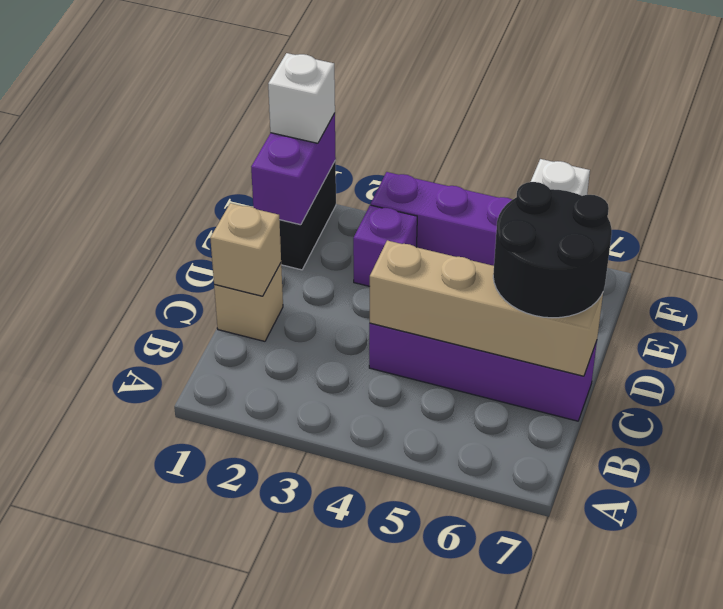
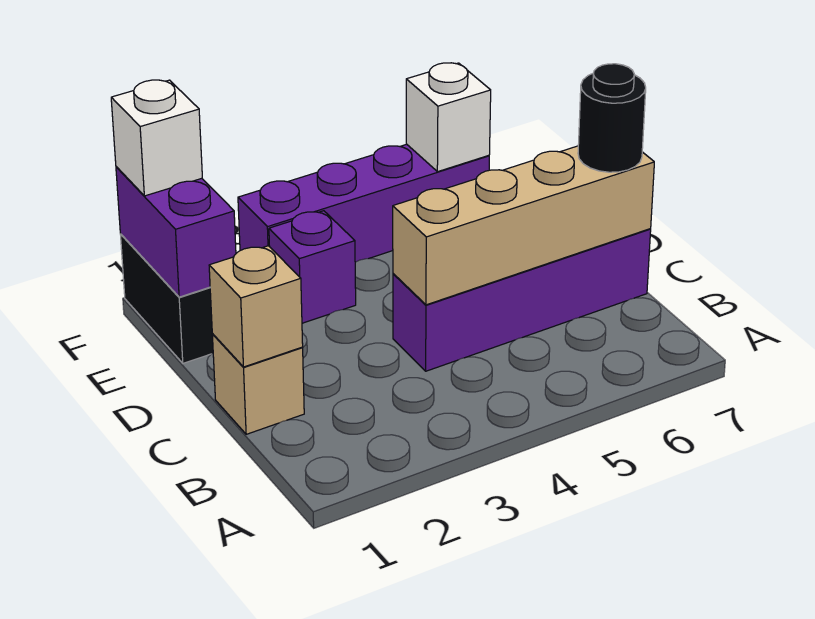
black round brick C6:D7 level 3 -> black round brick C7 level 3

